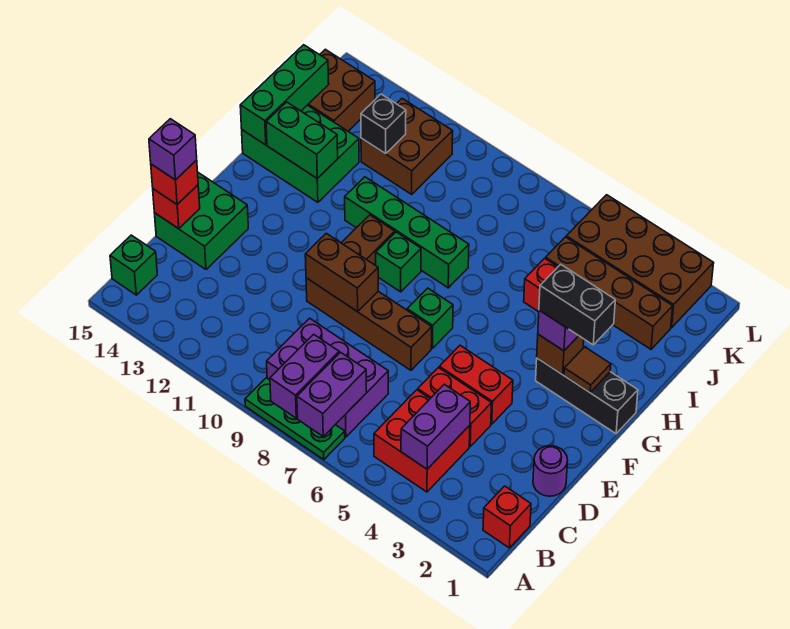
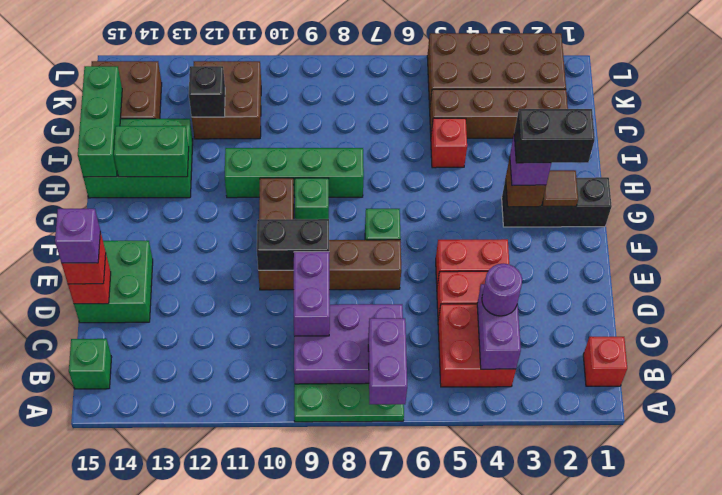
purple brick A8:B8 level 2 -> purple brick C9:D9 level 2
purple round brick D1 level 1 -> purple round brick C4 level 3
brown brick E9:E10 level 2 -> black brick E9:E10 level 2

